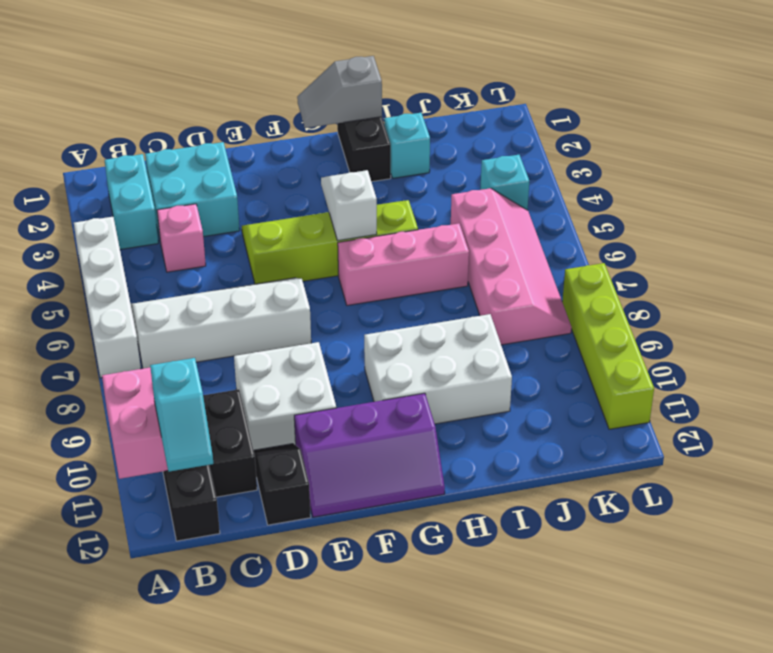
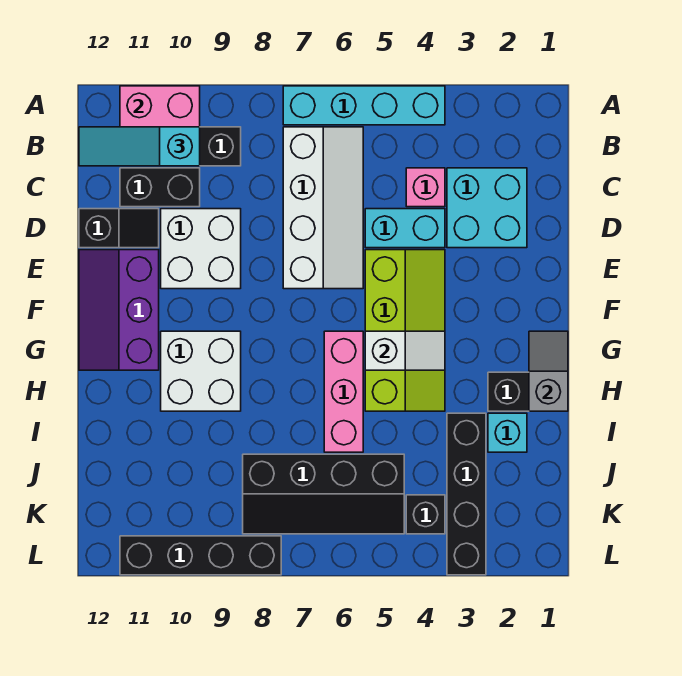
white brick A4:A7 level 1 -> cyan brick A4:A7 level 1
cyan brick B2:B3 level 1 -> cyan brick D4:D5 level 1
cyan slope B11:B12 level 3 top 11 -> cyan slope B10:B12 level 3 top 10
white brick G9:I10 level 1 -> white brick G9:H10 level 1
none -> black brick I3:L3 level 1
pink slope J5:K8 level 1 top J -> black slope J5:K8 level 1 top J
cyan brick K4 level 1 -> black brick K4 level 1
lime brick L8:L11 level 1 -> black brick L8:L11 level 1

